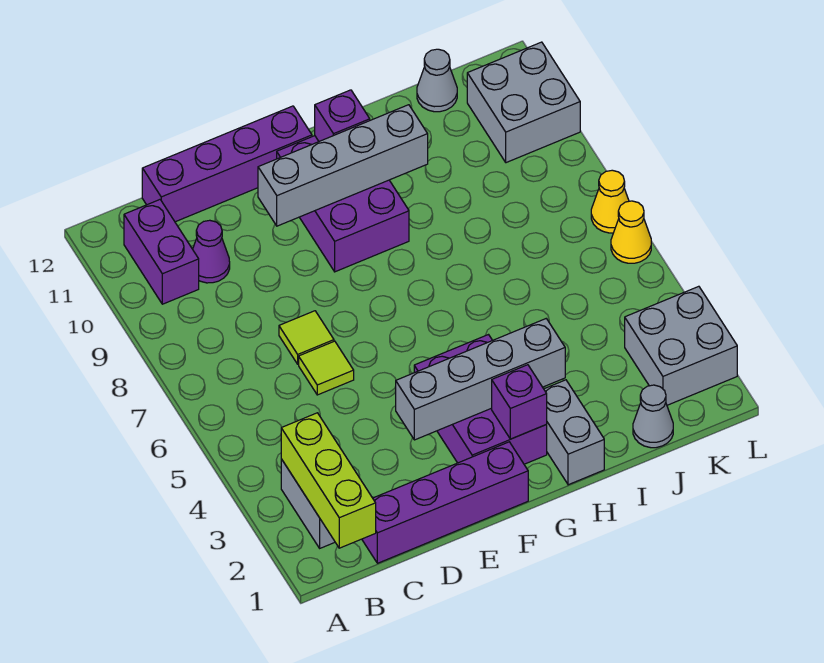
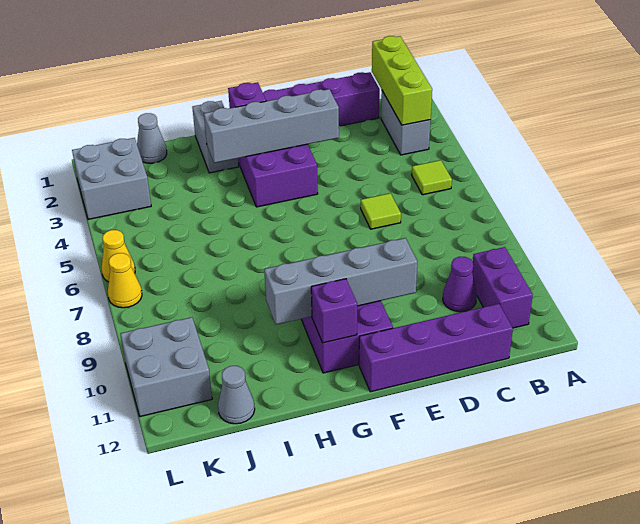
lime tile D7 level 1 -> lime tile B5 level 1

